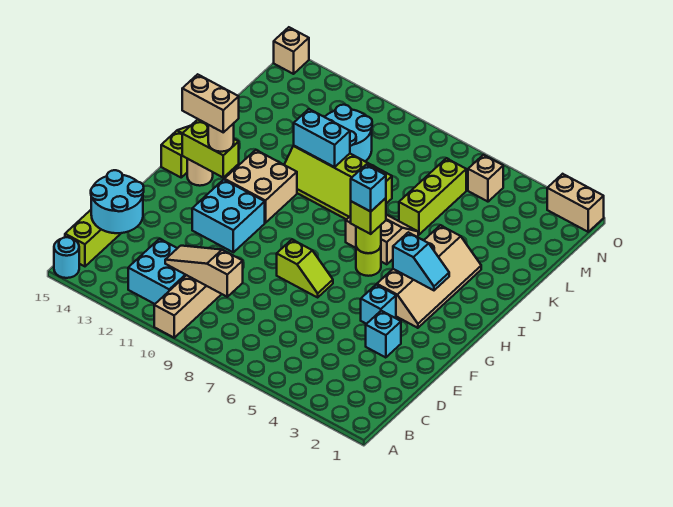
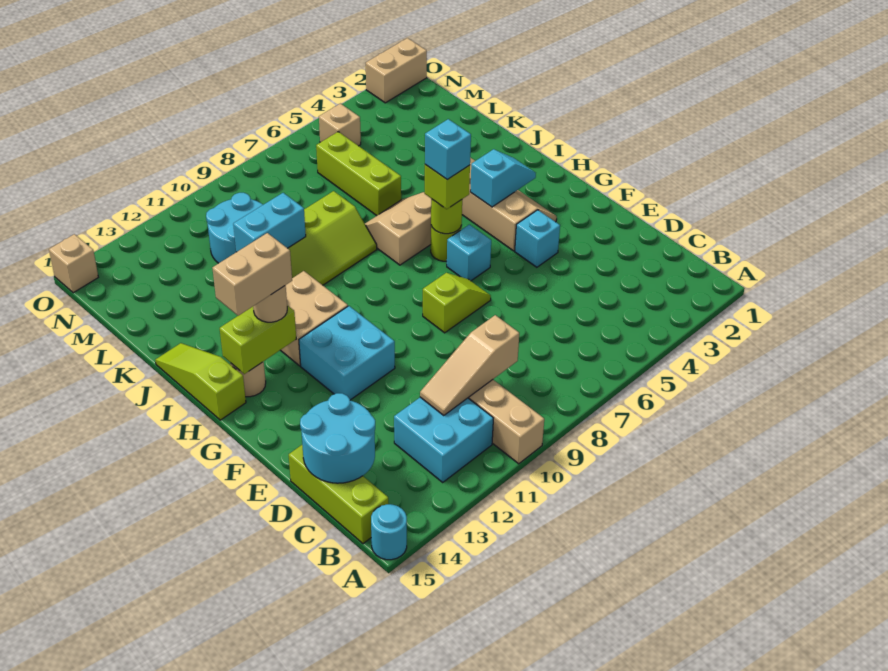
cyan brick E3 level 1 -> cyan brick G6 level 1

